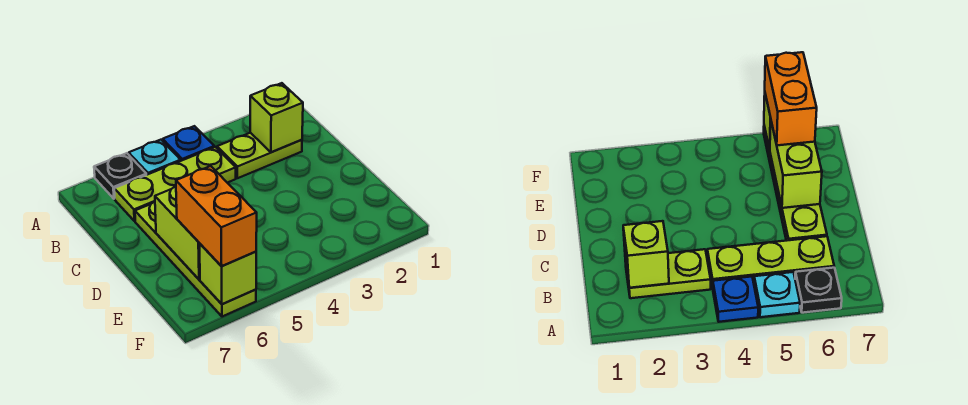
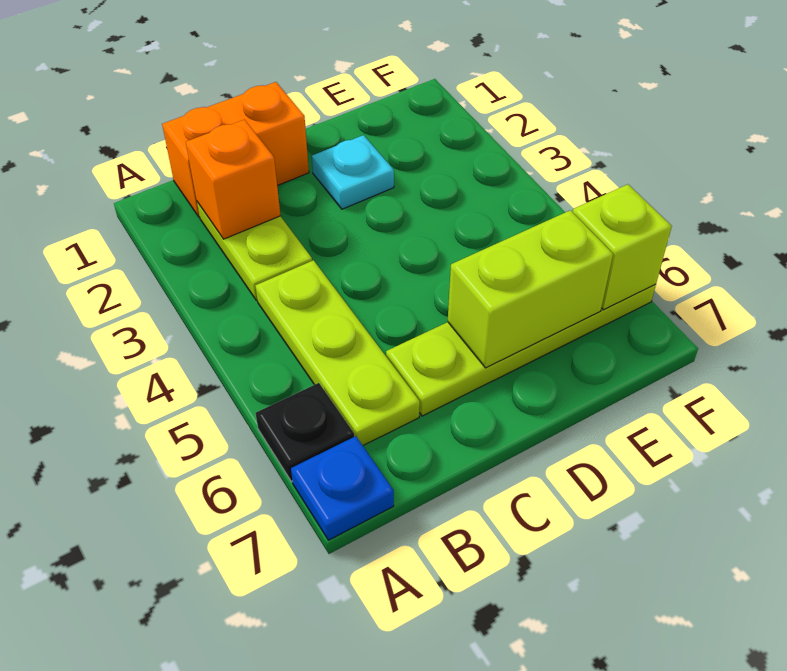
blue plate A4 level 1 -> blue plate A7 level 1
cyan plate A5 level 1 -> cyan plate D2 level 1
lime brick B2 level 2 -> orange brick B2 level 2
orange brick E6:F6 level 3 -> orange brick B1:C1 level 1

